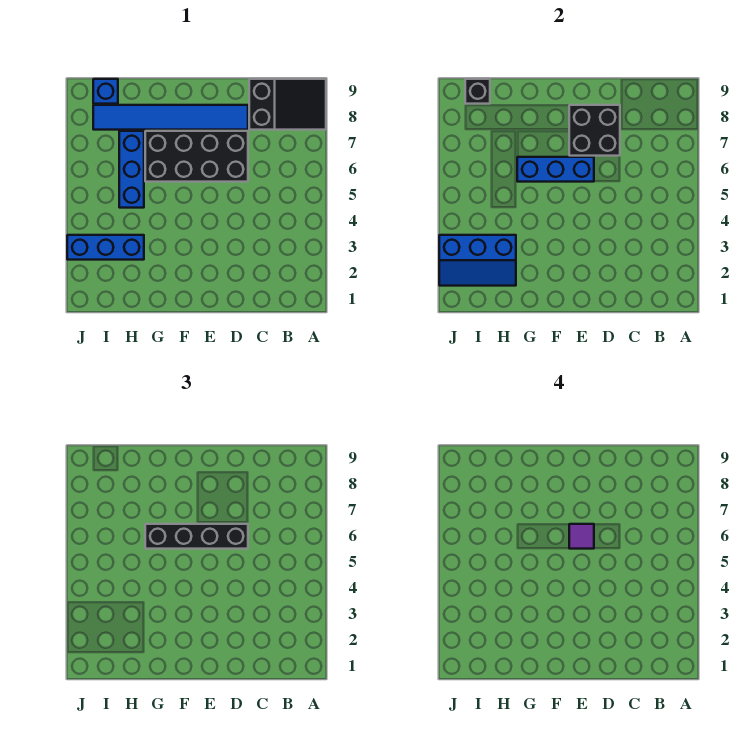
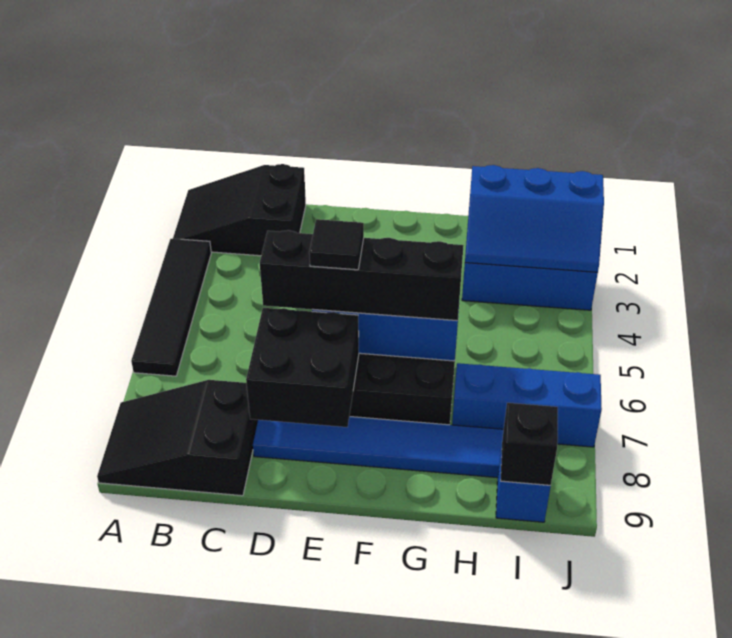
none -> black slope A1:C2 level 1 top C
none -> black tile A3:A6 level 1
purple tile E6 level 4 -> black tile E6 level 4
blue slope H2:J3 level 2 top 3 -> blue slope H2:J3 level 2 top 2
blue brick H5:H7 level 1 -> blue brick H7:J7 level 1

